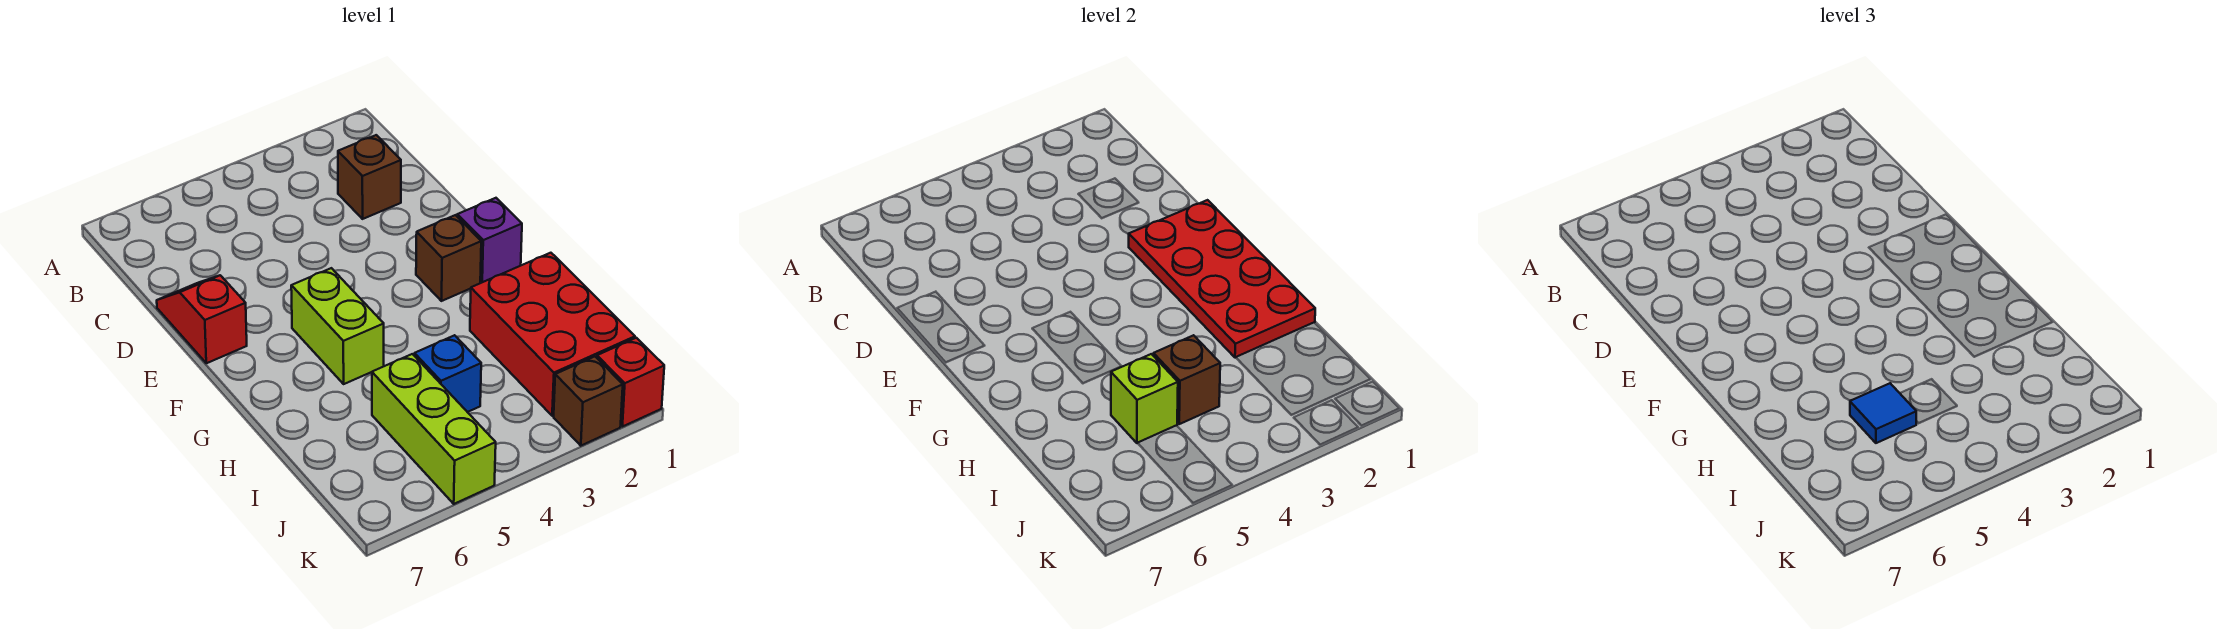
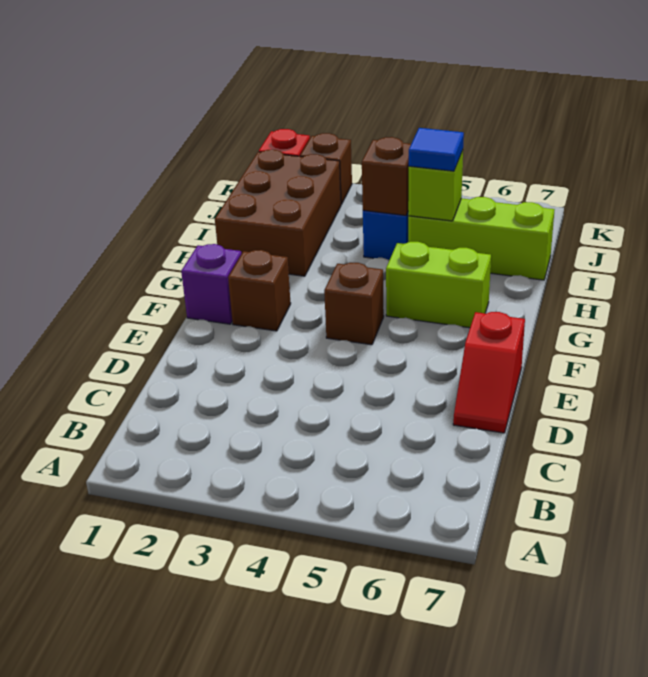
brown brick C2 level 1 -> brown brick F4 level 1
red plate E1:H2 level 2 -> none
lime brick F5:G5 level 1 -> lime brick G5:G6 level 1
red brick H1:J2 level 1 -> brown brick H1:J2 level 1
lime brick I5:K5 level 1 -> lime brick I5:I7 level 1

